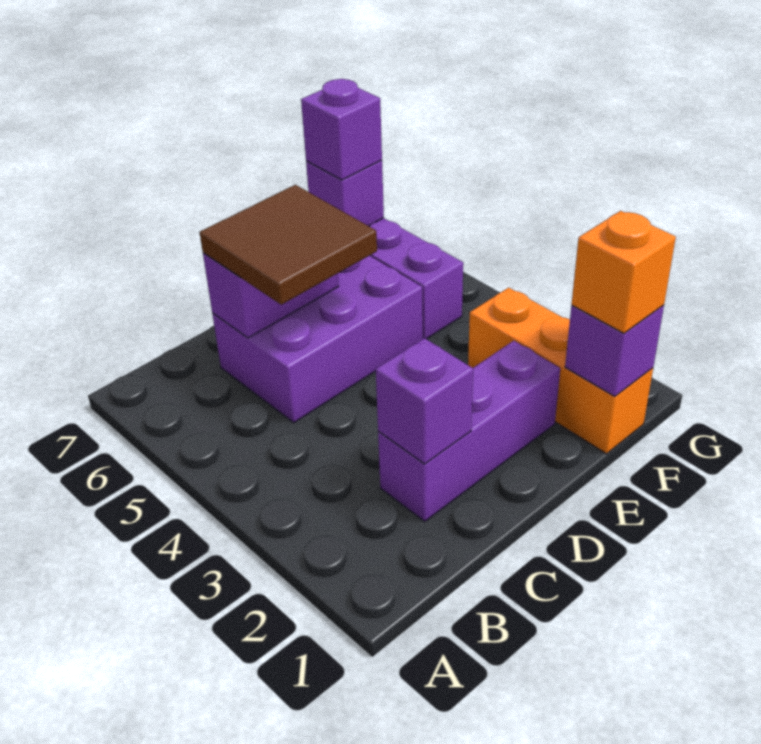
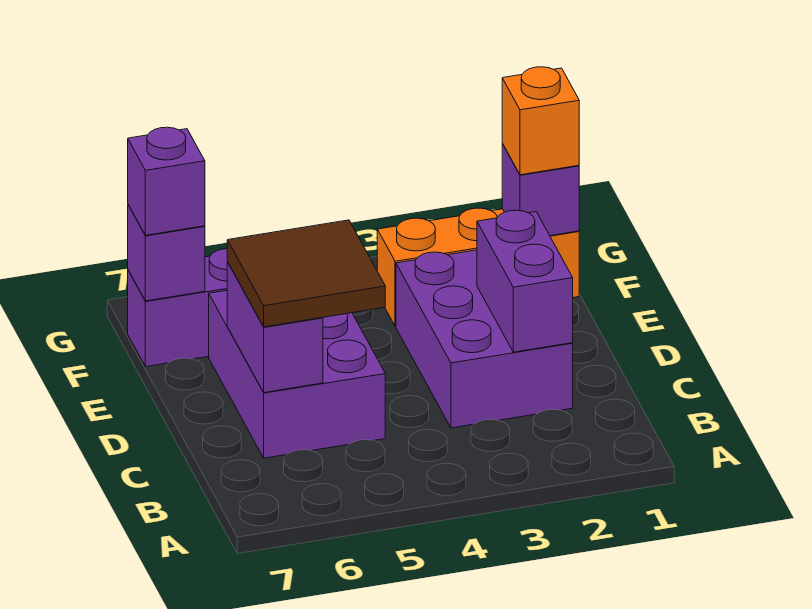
purple brick C2:E2 level 1 -> purple brick C2:E3 level 1
purple brick C2 level 2 -> purple brick C2:D2 level 2

